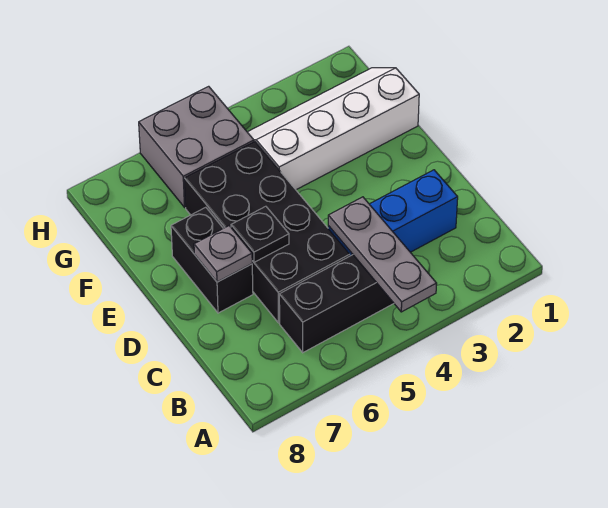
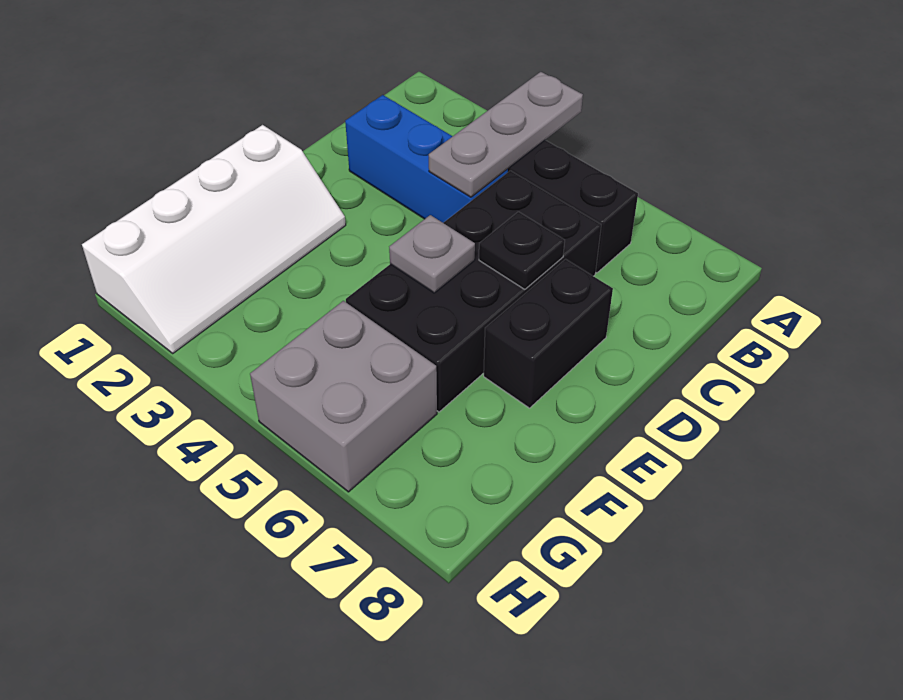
grey plate D7 level 2 -> grey plate E5 level 2
white slope F1:G4 level 1 top F -> white slope E1:H2 level 1 top 1

